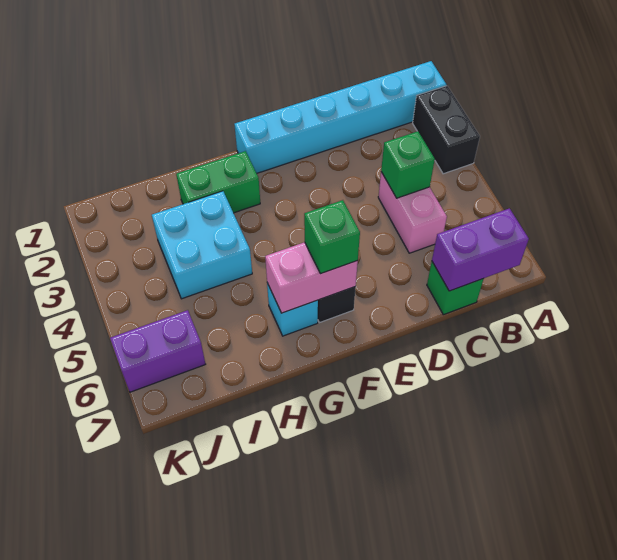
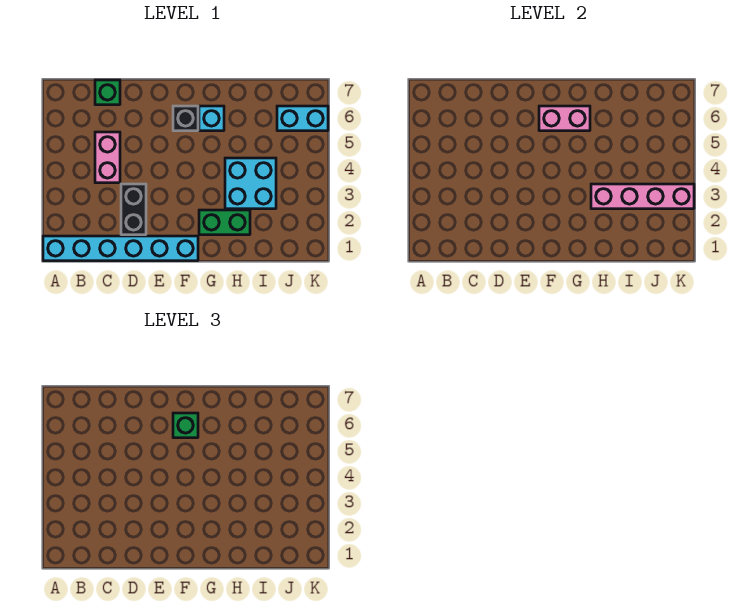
black brick A2:A3 level 1 -> black brick D2:D3 level 1
purple brick B7:C7 level 2 -> none
green brick C4 level 2 -> none
none -> pink brick H3:K3 level 2
purple brick J6:K6 level 1 -> cyan brick J6:K6 level 1

